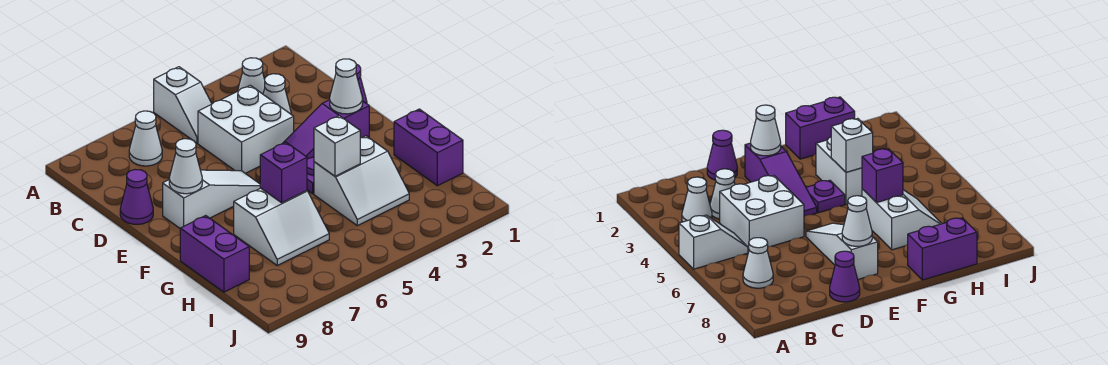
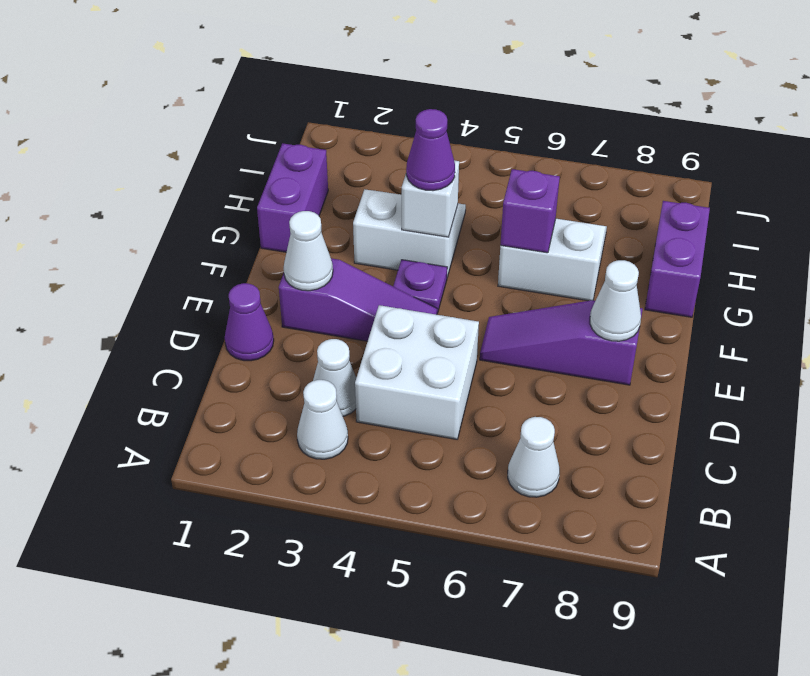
white slope A5:B5 level 1 top A -> none
purple cone D9 level 1 -> purple cone G4 level 3
white slope E6:E8 level 1 top 8 -> purple slope E6:E8 level 1 top 8

